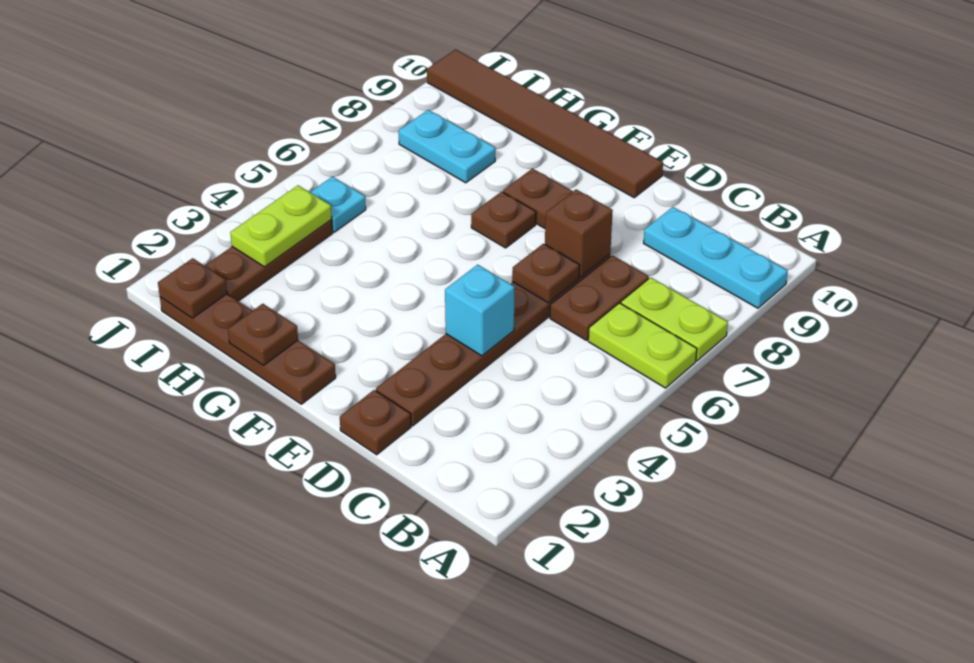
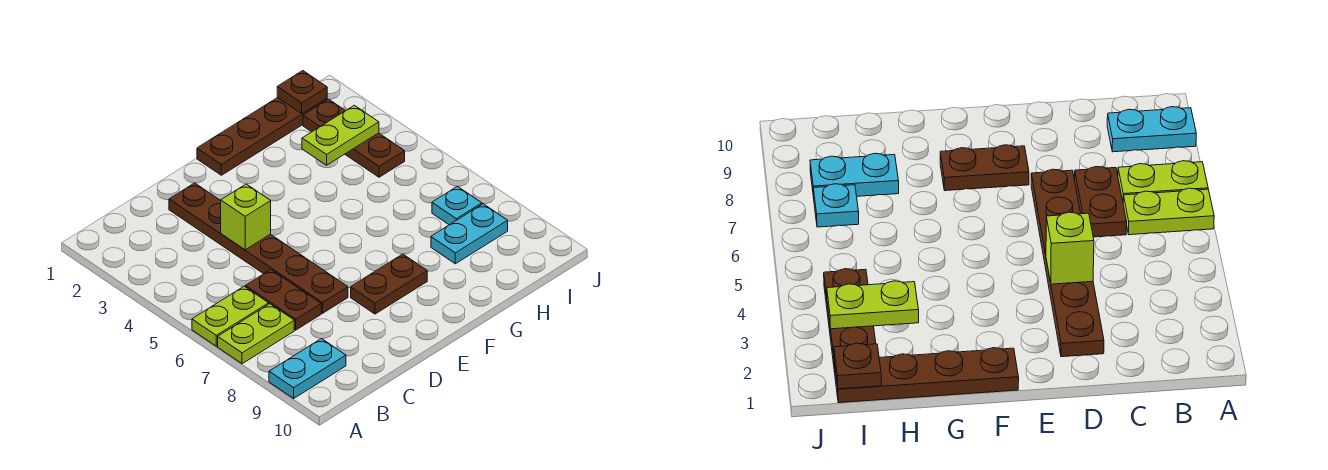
cyan plate A9:C9 level 1 -> cyan plate A9:B9 level 1
brown plate D1 level 1 -> none
cyan brick D4 level 2 -> lime brick D4 level 2
brown plate D6 level 2 -> none
brown brick D7 level 2 -> none
brown tile E10:J10 level 1 -> none
brown plate F7 level 1 -> none
brown plate G1 level 2 -> none
lime plate I3:I4 level 2 -> lime plate H3:I3 level 2
cyan plate I5 level 1 -> cyan plate I7 level 1

